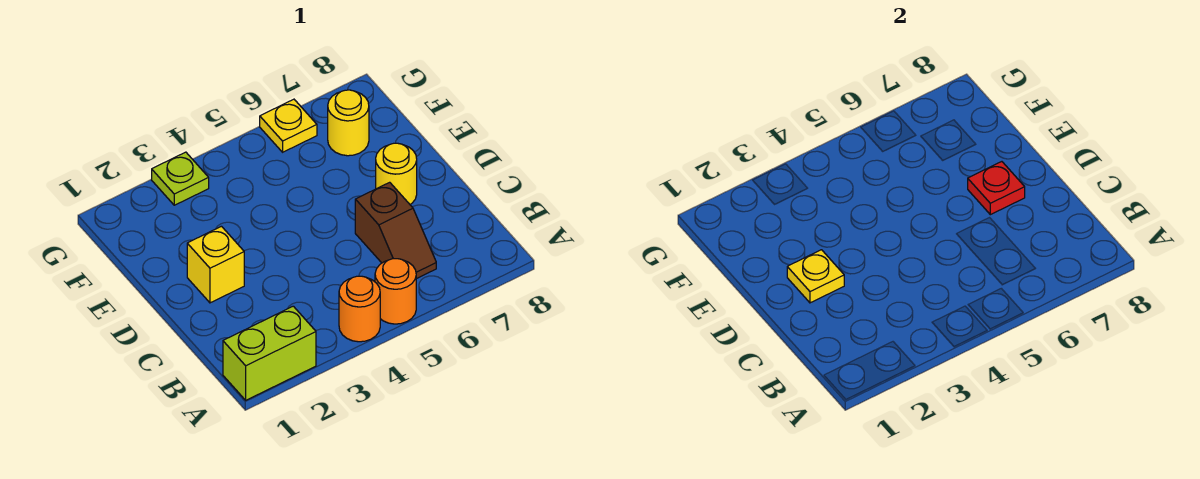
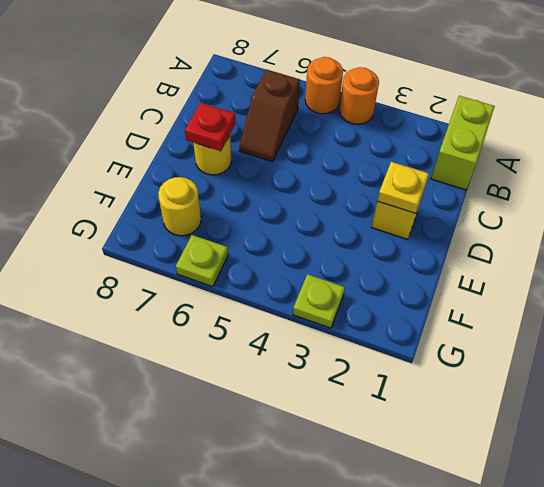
lime brick A1:A2 level 1 -> lime brick A1:B1 level 1
brown slope B6:C6 level 1 top C -> brown slope B6:C6 level 1 top B
yellow plate G6 level 1 -> lime plate G6 level 1

